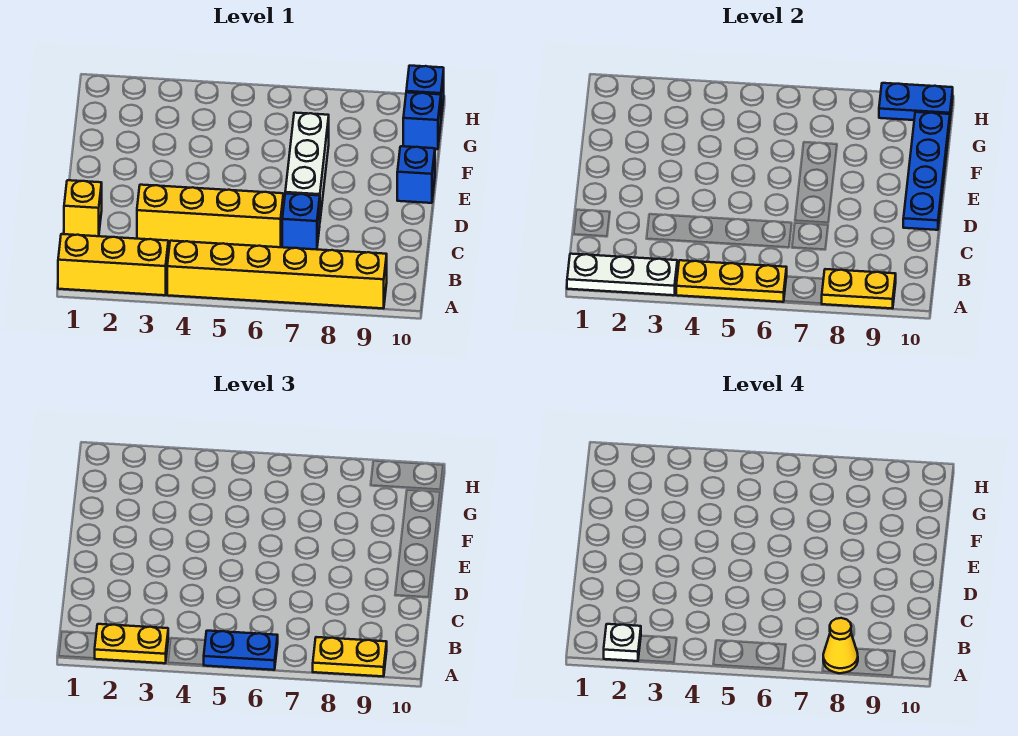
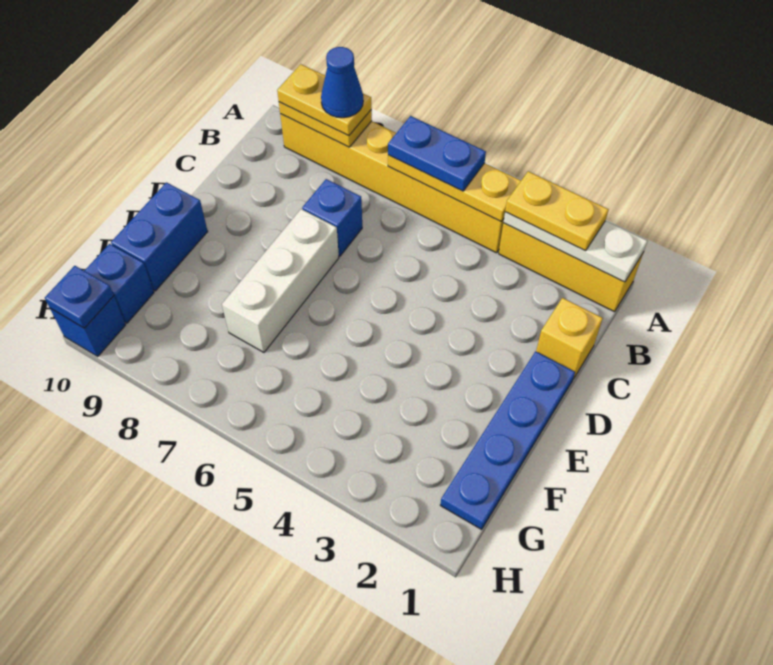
white plate A2 level 4 -> none
yellow cone A8 level 4 -> blue cone A8 level 4
yellow brick C3:C6 level 1 -> none
blue plate D10:G10 level 2 -> blue plate D1:G1 level 1
blue brick E10 level 1 -> blue brick E10:F10 level 1
blue plate H9:H10 level 2 -> blue plate H10 level 2

